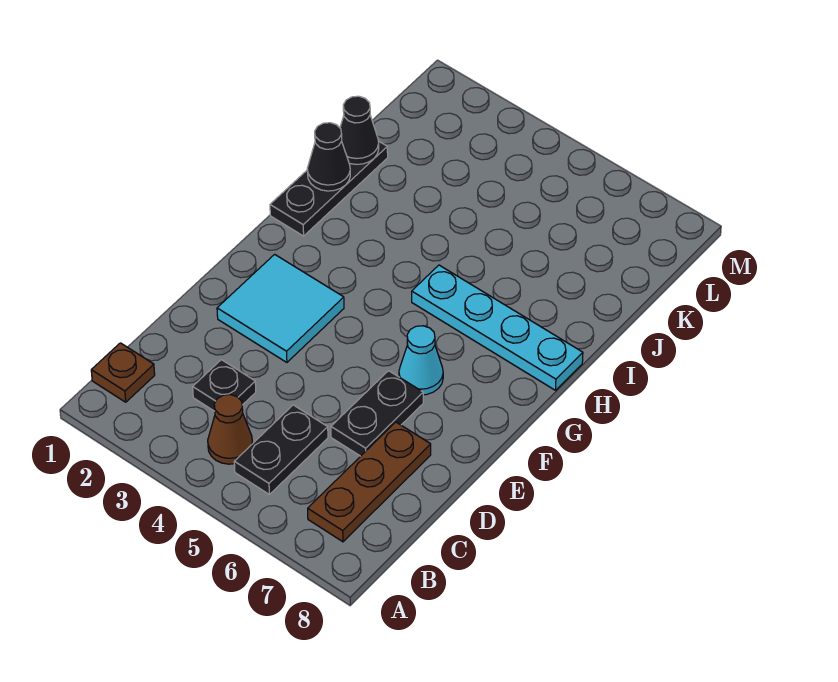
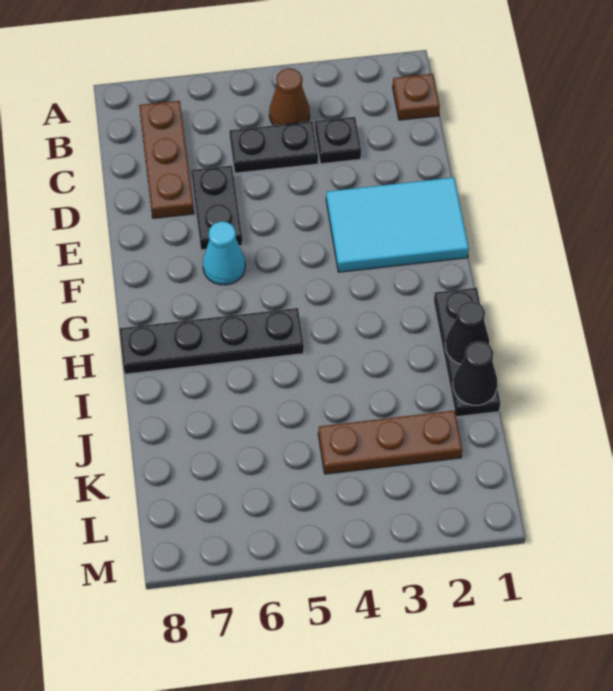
black plate B5:C5 level 1 -> black plate C4:C5 level 1
cyan tile E2:F3 level 1 -> cyan tile E1:F3 level 1
cyan plate H5:H8 level 1 -> black plate H5:H8 level 1
none -> brown plate K2:K4 level 1

